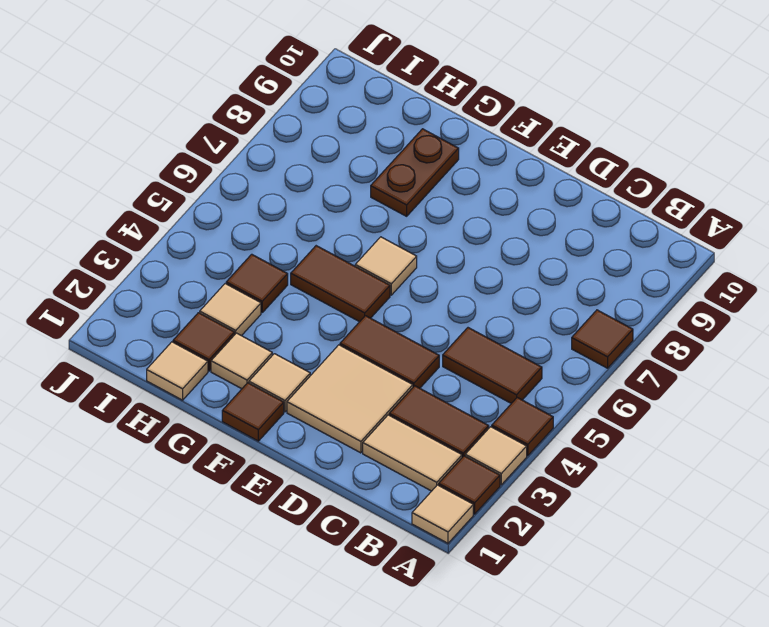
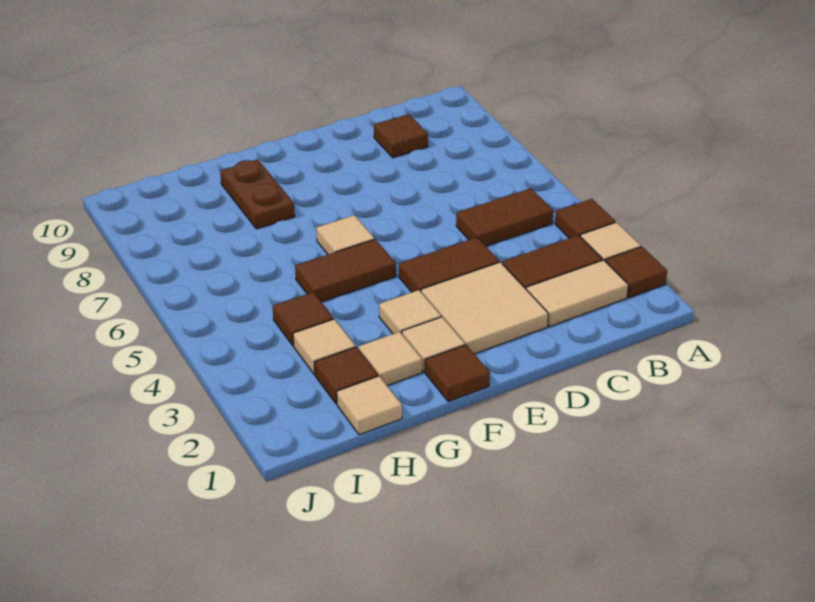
tan tile A1 level 1 -> tan tile F3 level 1
brown tile A7 level 1 -> brown tile C9 level 1

